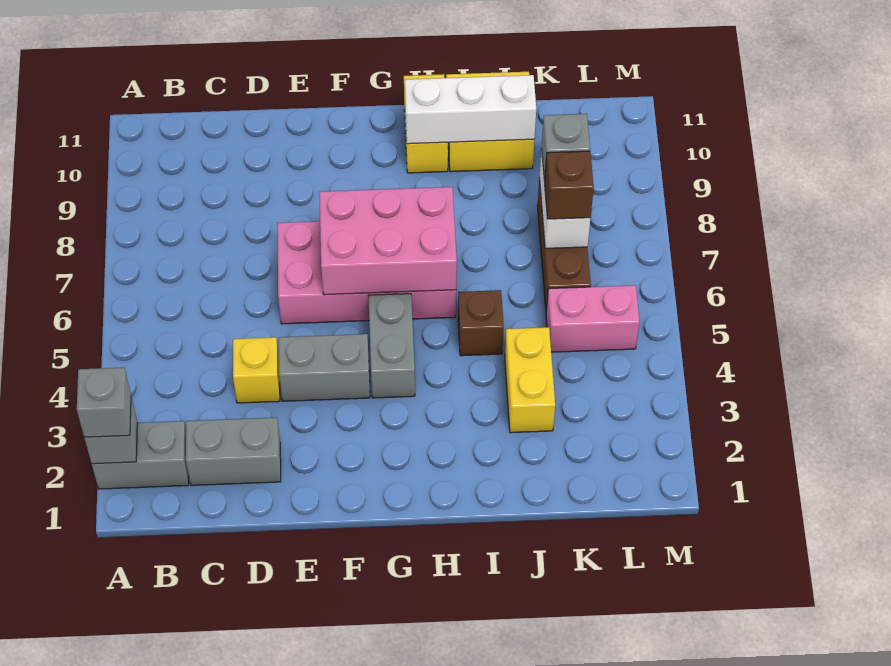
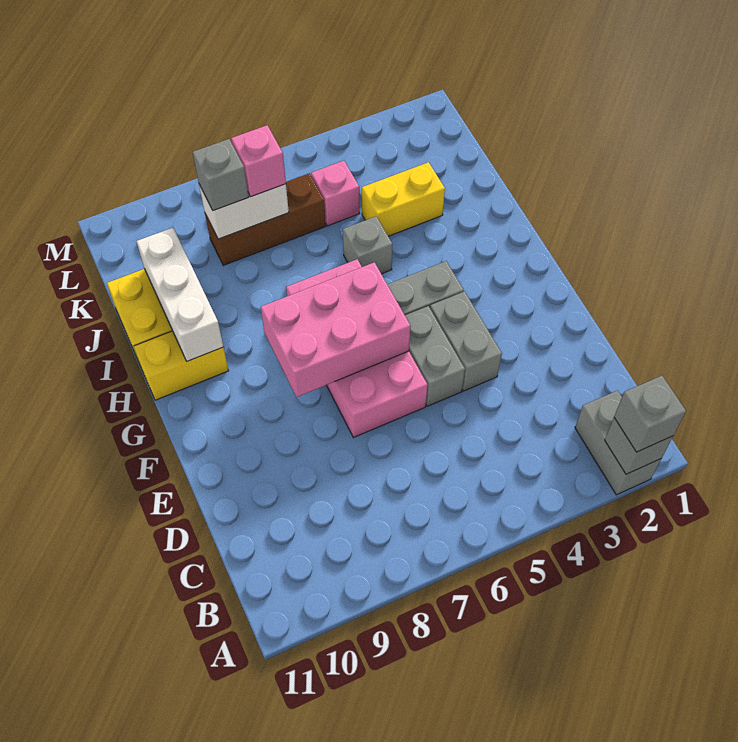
grey brick C2:D2 level 1 -> grey brick E5:F5 level 1
yellow brick D4 level 1 -> none
pink brick F6:H7 level 2 -> pink brick F6:G8 level 2
brown brick I5 level 1 -> grey brick I5 level 1
pink brick K5:L5 level 1 -> pink brick K5 level 1
brown brick K7 level 3 -> pink brick K7 level 3

